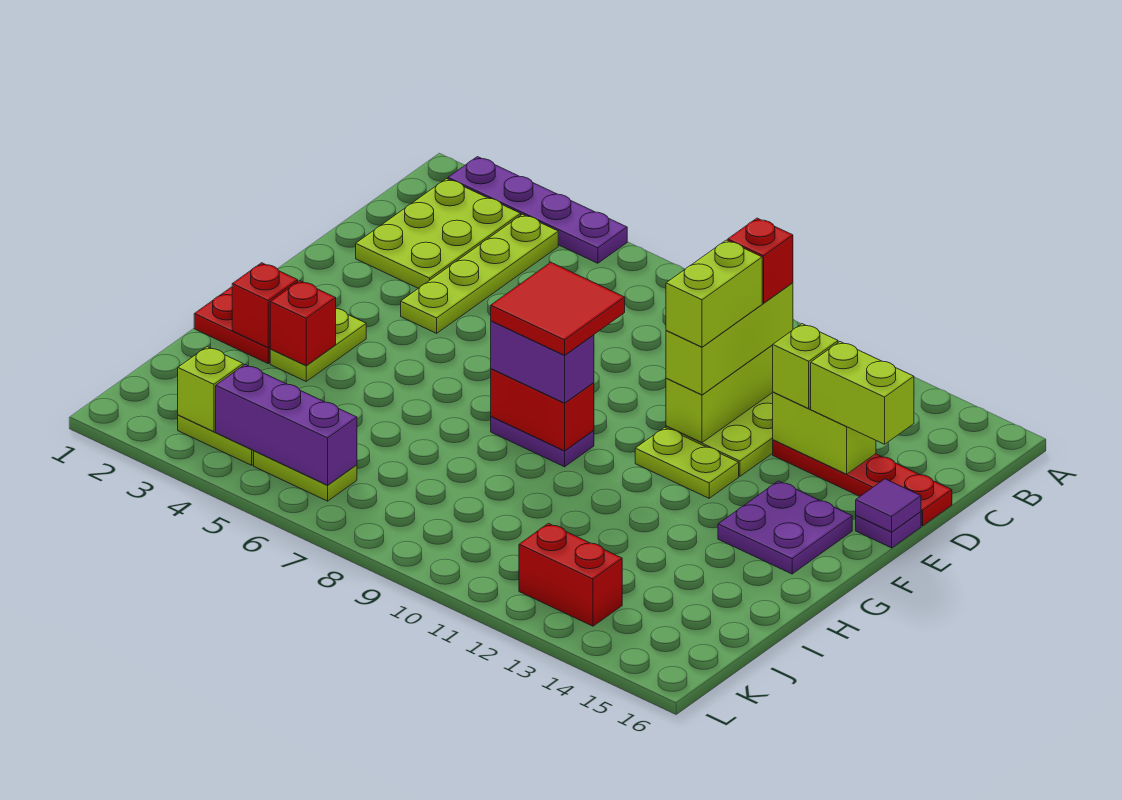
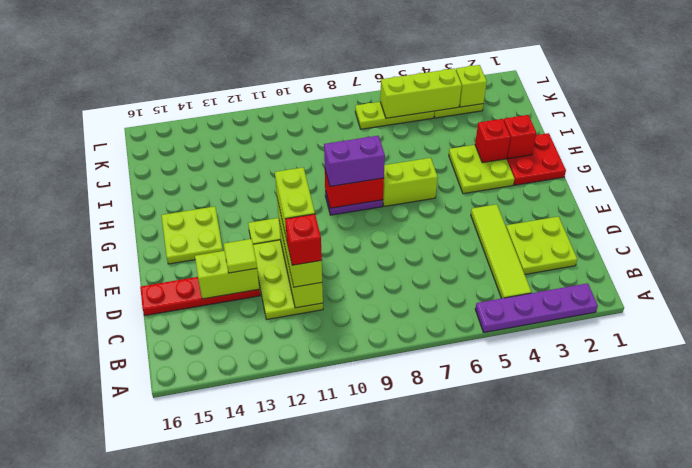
lime plate B2:D3 level 1 -> lime plate C2:D3 level 1
lime plate B4:E4 level 1 -> lime tile B4:E4 level 1
lime brick D13 level 3 -> lime tile D13 level 3
lime brick D14:D15 level 3 -> lime brick G6:G7 level 1
purple plate E16 level 1 -> none
purple tile E16 level 2 -> none
red tile F8:G9 level 4 -> none
purple plate F14:G15 level 1 -> lime plate F14:G15 level 1
lime plate G3:H3 level 1 -> lime plate G3:H4 level 1
purple brick K4:K6 level 2 -> lime brick K4:K6 level 2
lime plate K5:K6 level 1 -> lime plate K5:K7 level 1
red brick K12:K13 level 1 -> none

